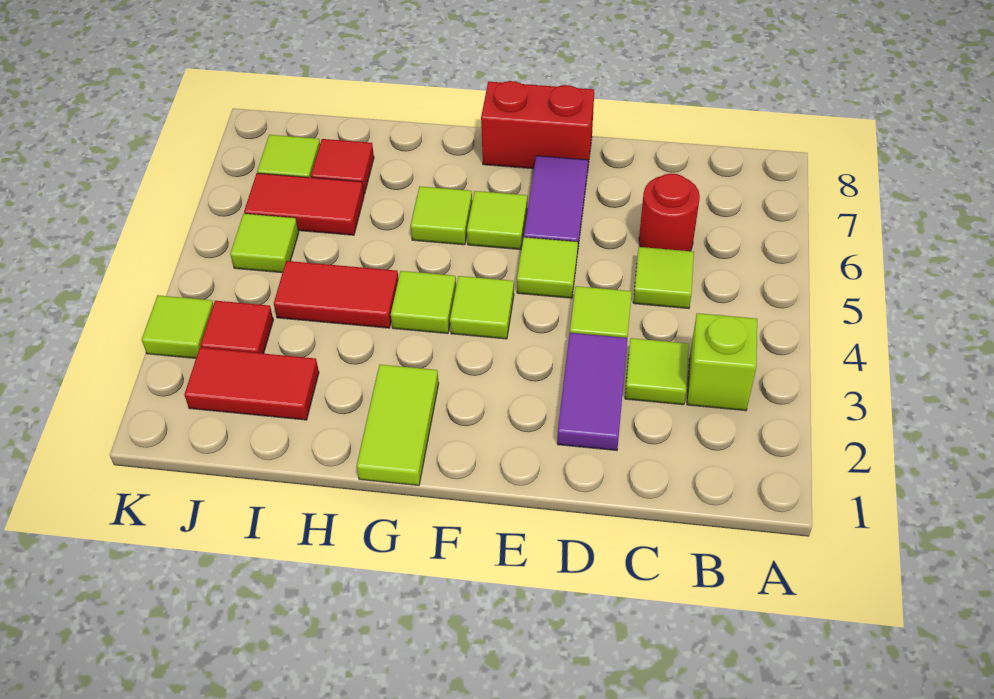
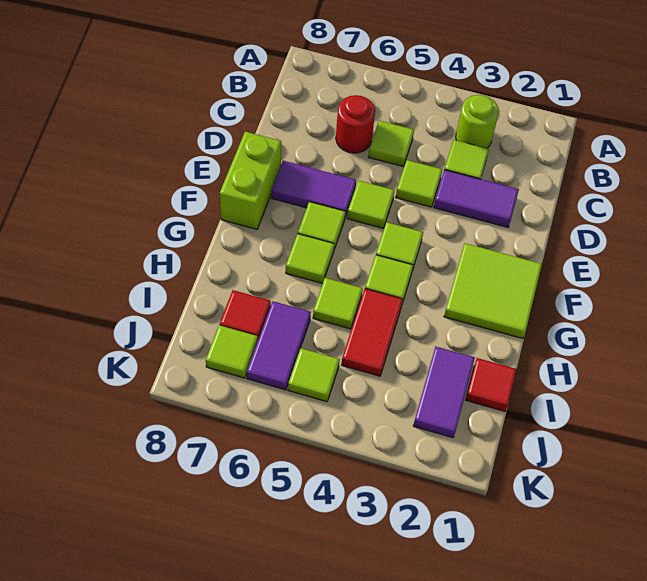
lime brick B3 level 1 -> lime round brick B3 level 1
red brick E8:F8 level 1 -> lime brick E8:F8 level 1
lime tile G1:G2 level 1 -> lime tile F1:G2 level 1
red tile I2:J2 level 1 -> purple tile I2:J2 level 1
red tile I6:J6 level 1 -> purple tile I6:J6 level 1
red tile J3 level 1 -> red tile I1 level 1
lime tile K3 level 1 -> lime tile H5 level 1

